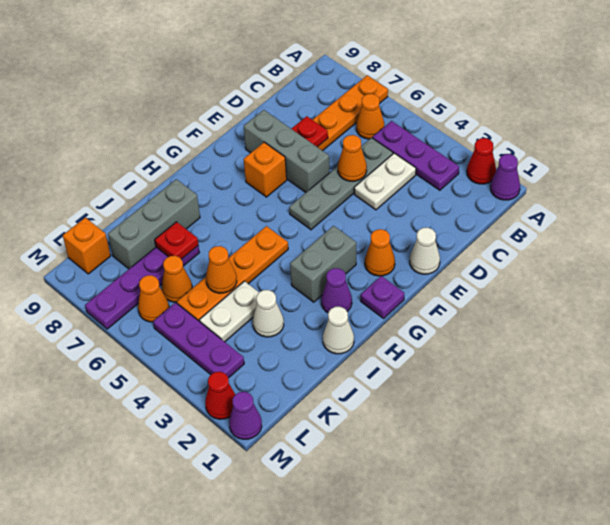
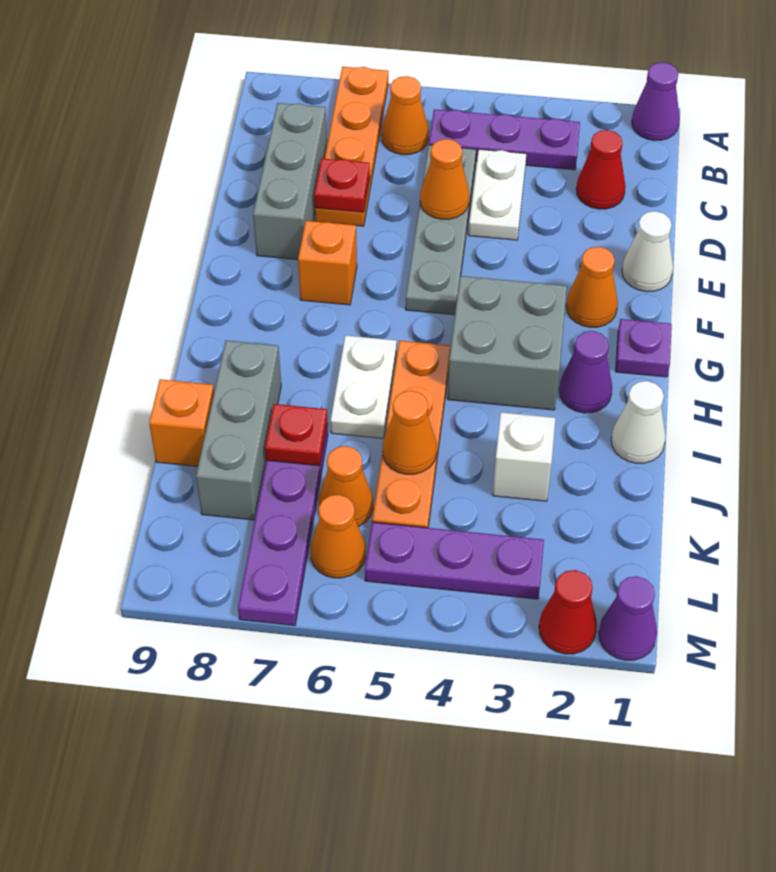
red cone A2 level 1 -> red cone C2 level 1
grey brick E6:E8 level 1 -> grey brick C8:E8 level 1
grey brick G3:H3 level 1 -> grey brick G3:H4 level 1
white cone J3 level 1 -> white brick J3 level 1
white plate J4:K4 level 1 -> white plate H6:I6 level 1
orange brick L9 level 1 -> orange brick J9 level 1

